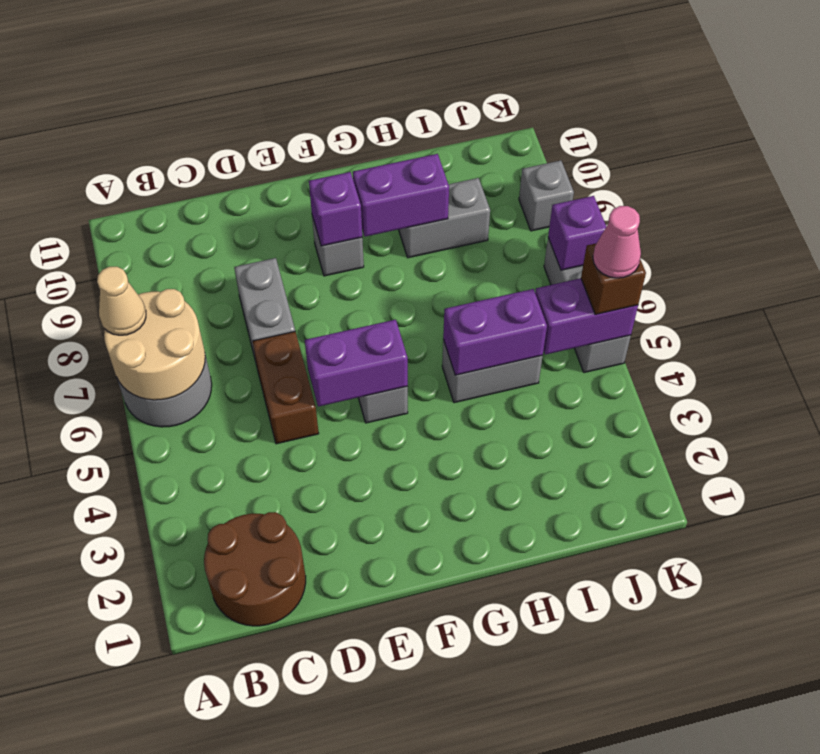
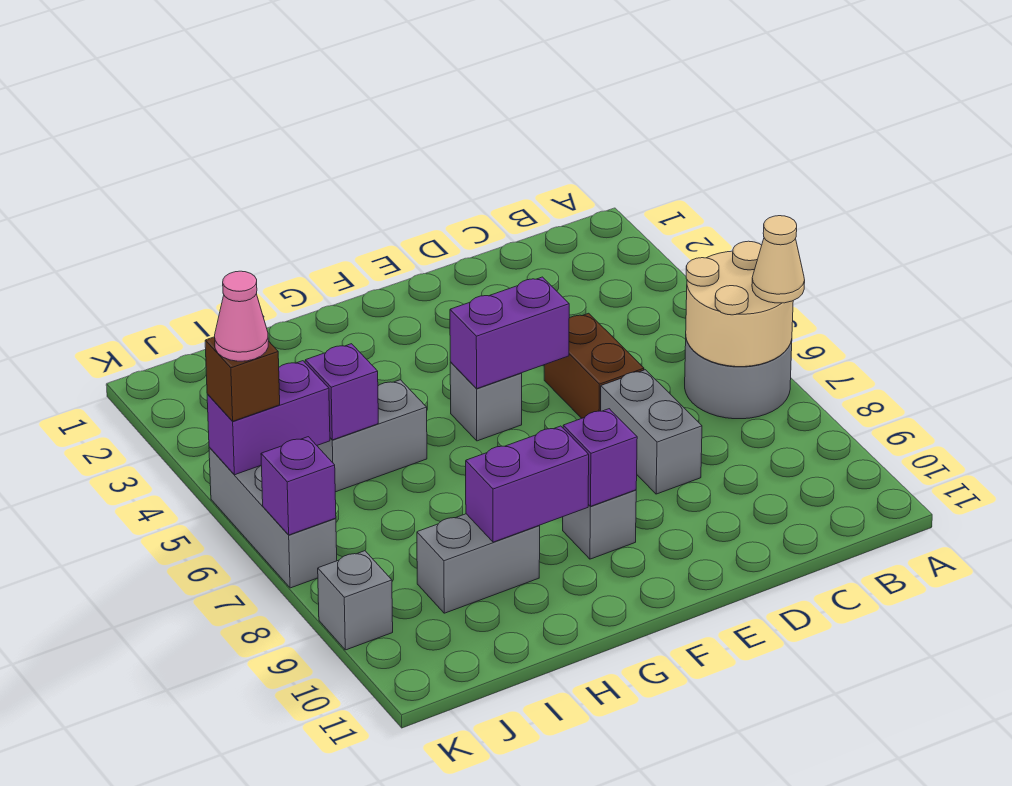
brown round brick B1:C2 level 1 -> none
purple brick H5:I5 level 2 -> purple brick I5 level 2

